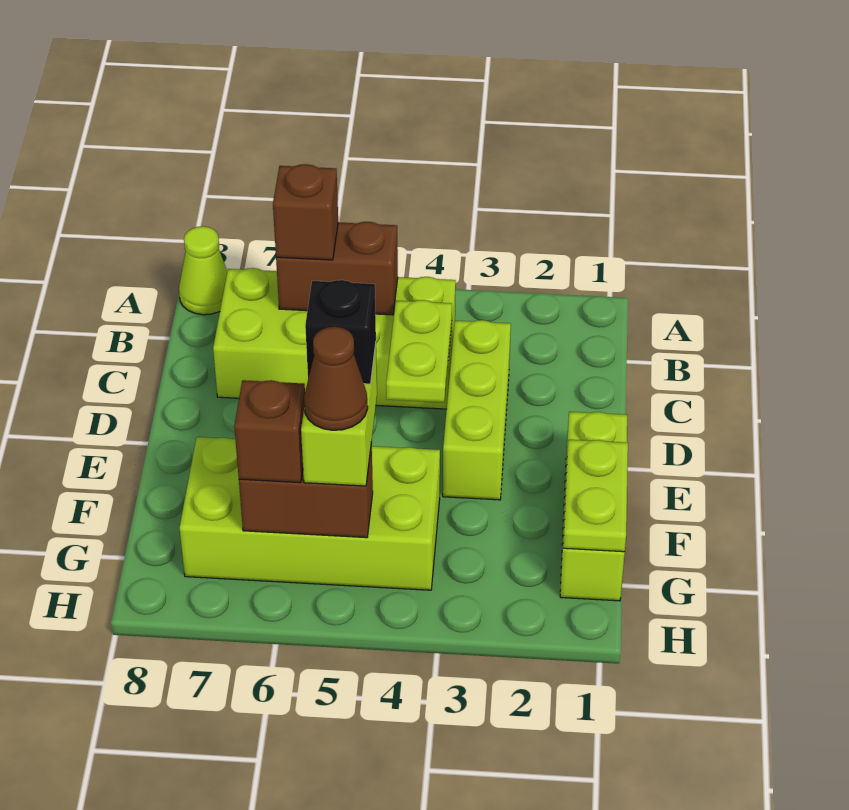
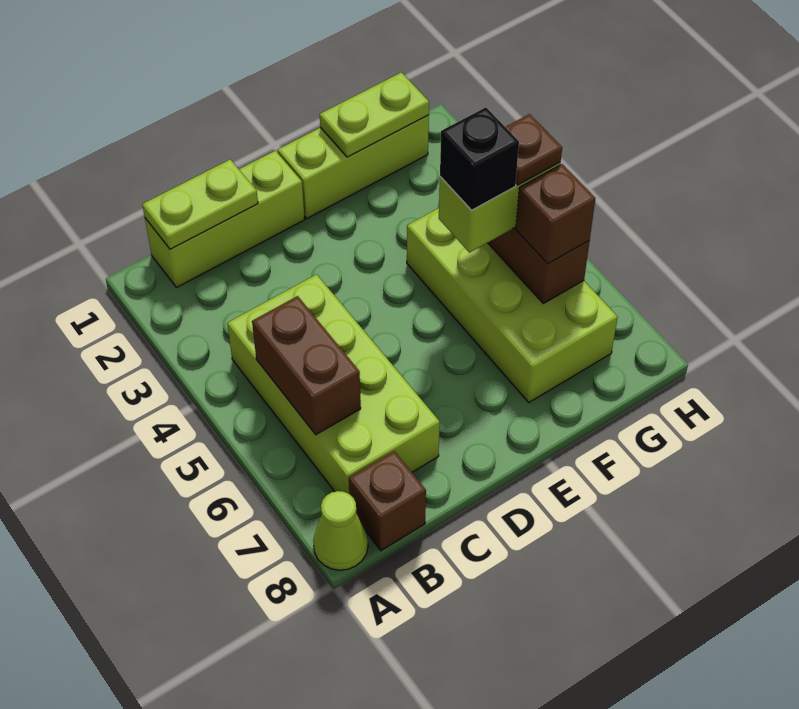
brown brick B6 level 3 -> brown brick B8 level 1
lime brick C3:E3 level 1 -> lime brick B1:D1 level 1
lime plate C4:D4 level 2 -> lime plate B1:C1 level 2
brown cone G5 level 4 -> brown plate G5 level 4

